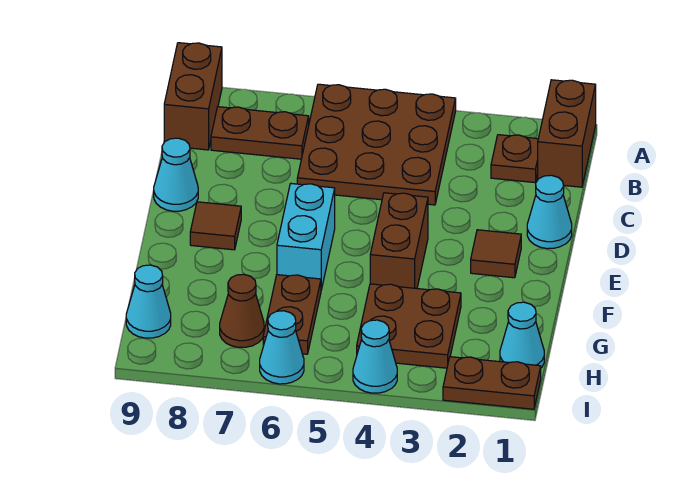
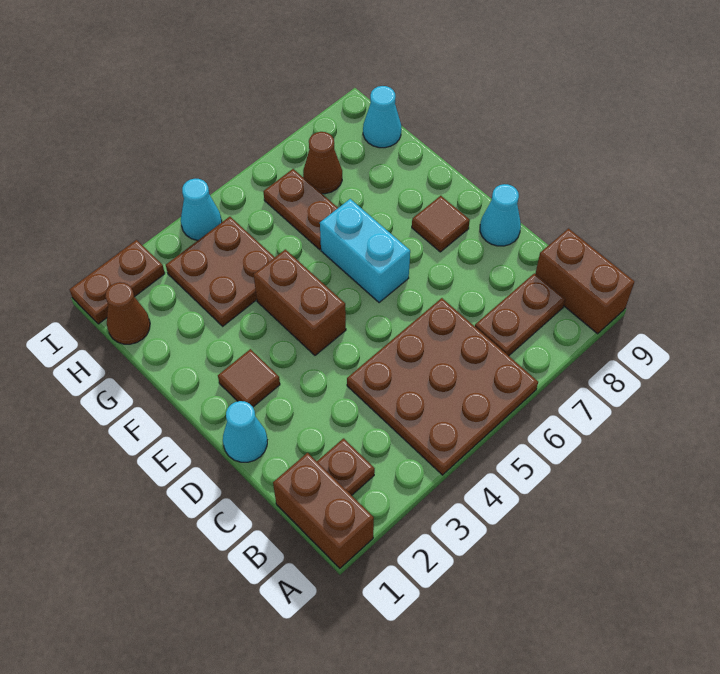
cyan cone H1 level 1 -> brown cone H1 level 1
cyan cone I6 level 1 -> none

